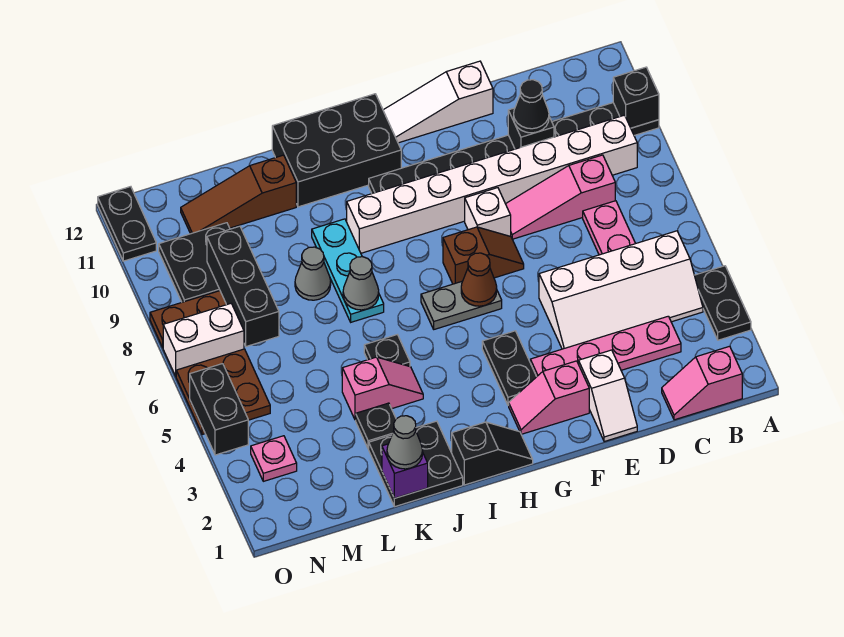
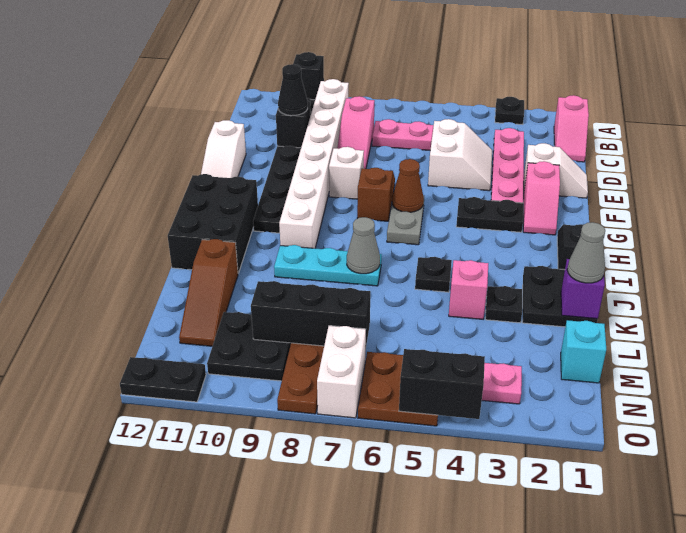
black plate A3:A4 level 1 -> black plate A3 level 1
white slope B4:E5 level 1 top 5 -> white slope D4:E5 level 1 top 5
grey cone K8 level 1 -> none
none -> cyan brick M1 level 1

